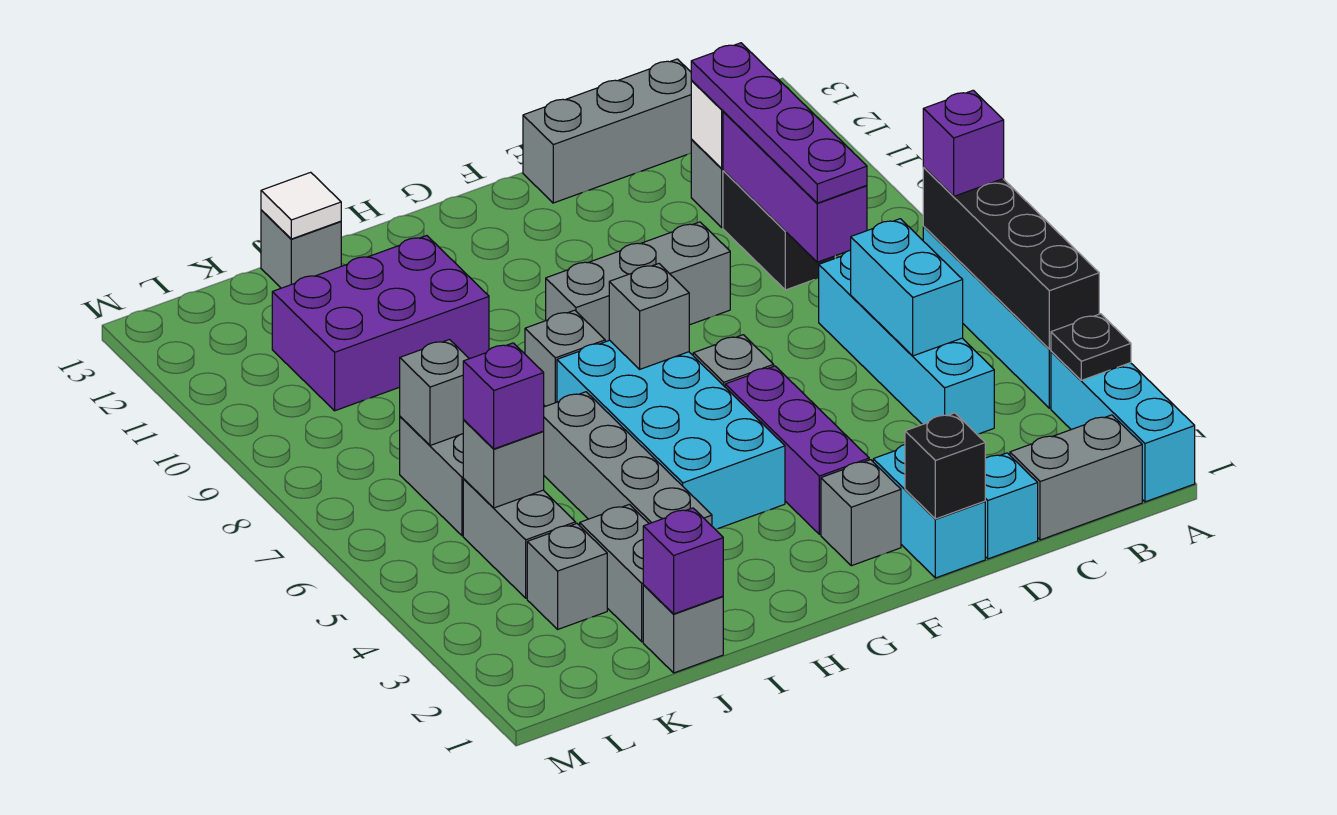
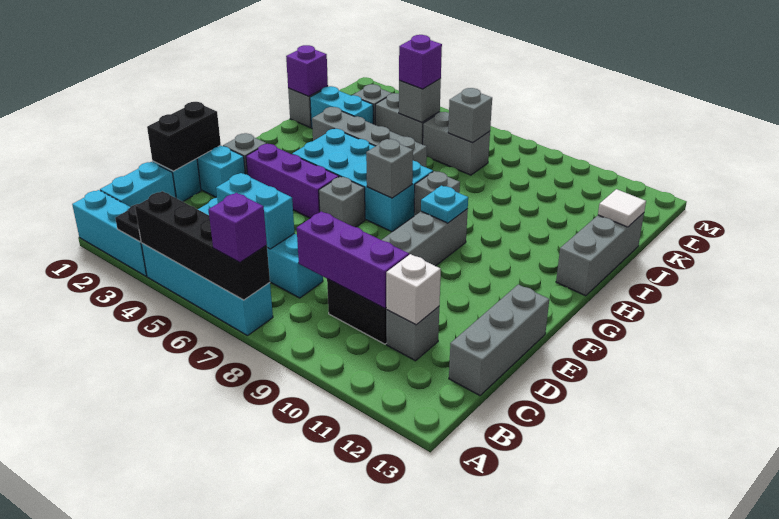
grey brick B1:C1 level 1 -> cyan brick B1:C1 level 1
purple plate C8:C11 level 3 -> none
black brick E1 level 2 -> black brick D1:E1 level 2
none -> cyan plate G9 level 2
purple brick I10:K11 level 1 -> none
grey brick J2:J3 level 1 -> cyan brick J2:J3 level 1
grey brick J13 level 1 -> grey brick H13:J13 level 1

